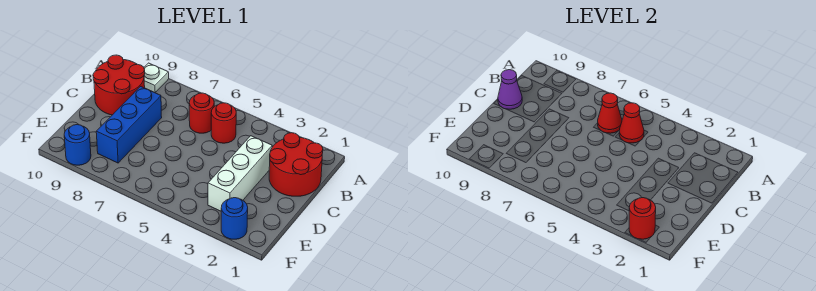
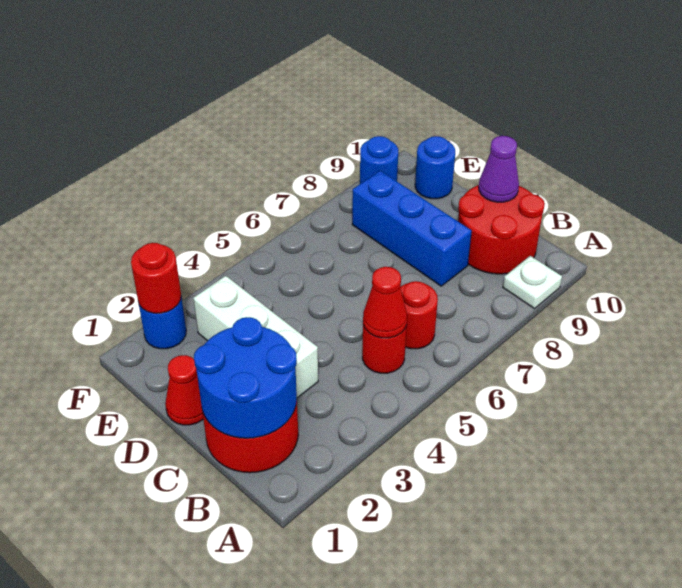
none -> blue round brick B1:C2 level 2
red cone B6 level 2 -> red cone D1 level 1
none -> blue round brick E10 level 1

